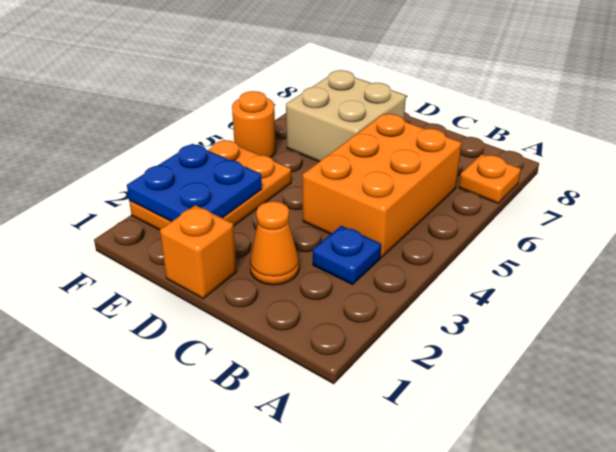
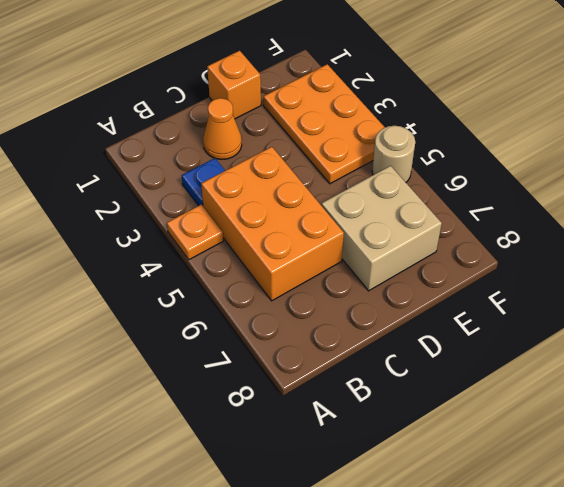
orange plate A7 level 1 -> orange plate A4 level 1
blue plate E2:F3 level 2 -> none
orange round brick F5 level 1 -> tan round brick F5 level 1

